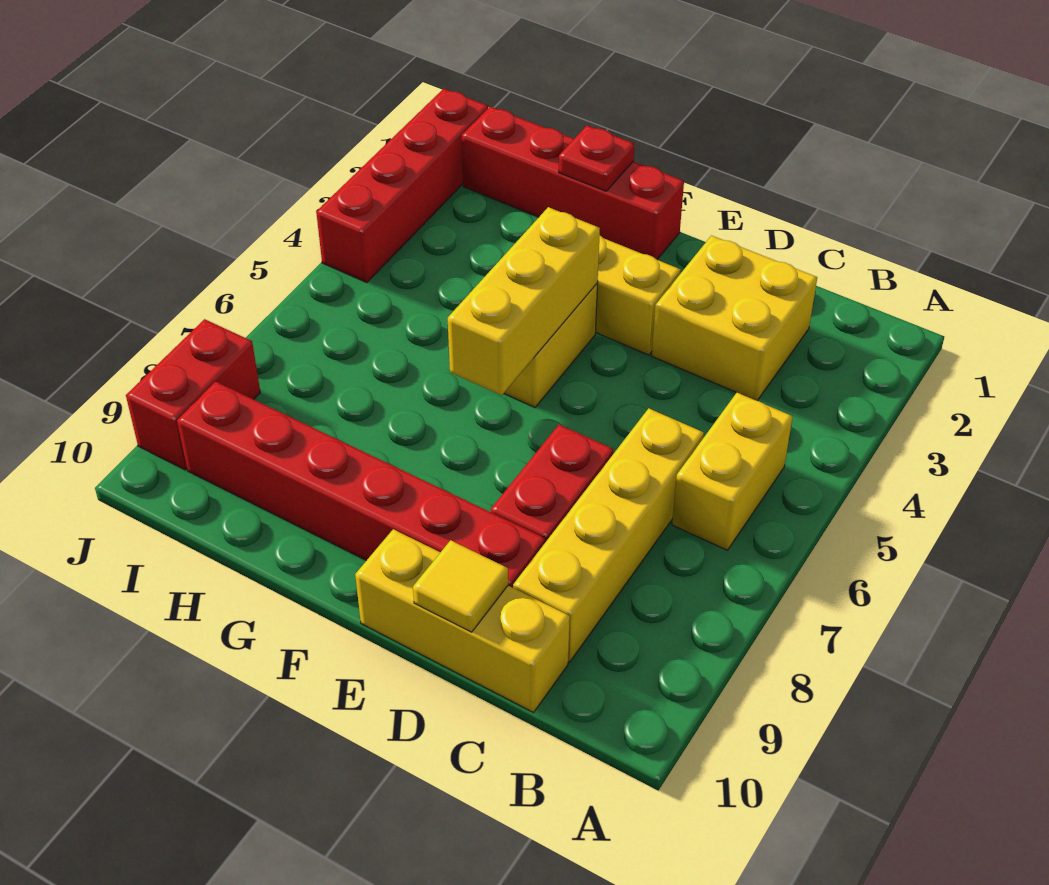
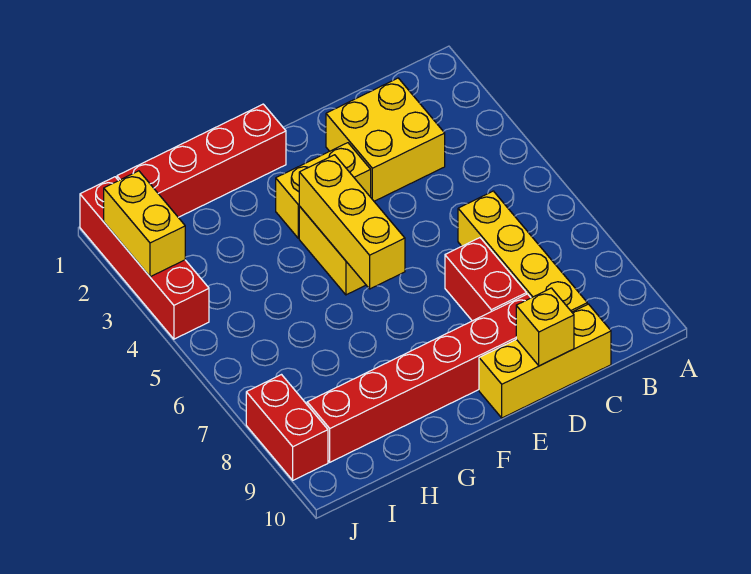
yellow brick B5:B6 level 1 -> yellow brick J2:J3 level 2
yellow tile D10 level 2 -> yellow brick D10 level 2
red plate G1 level 2 -> none

